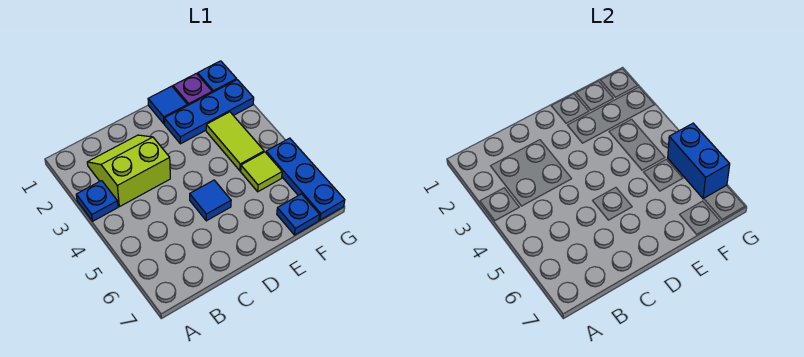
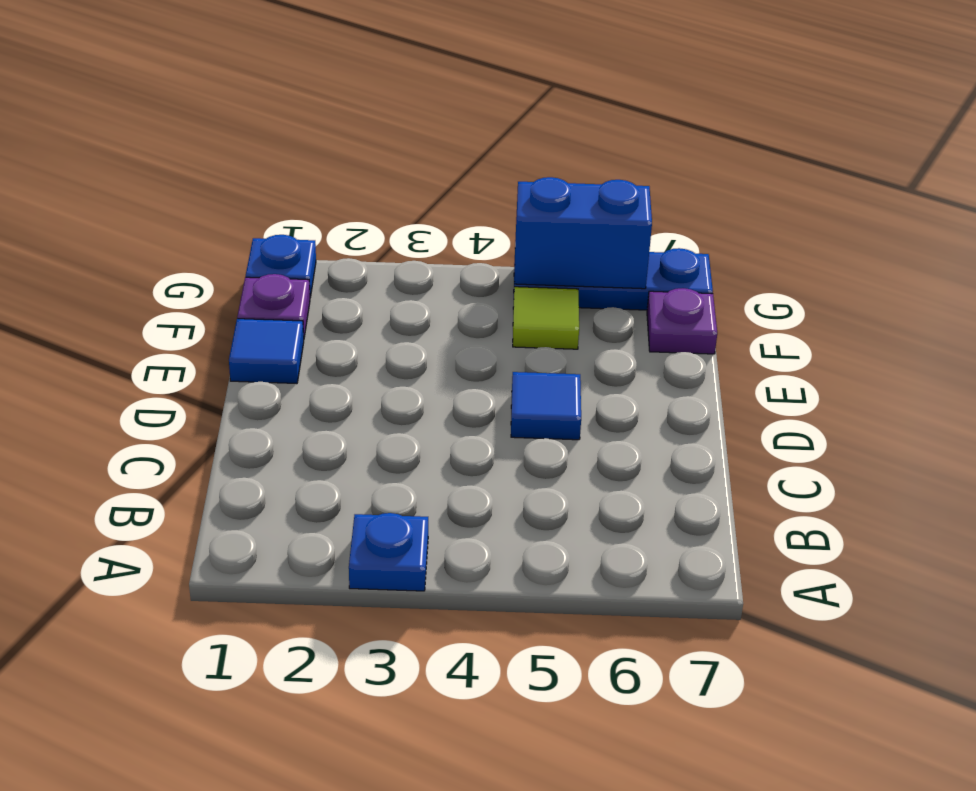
lime slope B2:C3 level 1 top 3 -> none
blue plate E2:G2 level 1 -> none
lime tile F3:F4 level 1 -> none
blue plate F7 level 1 -> purple plate F7 level 1

